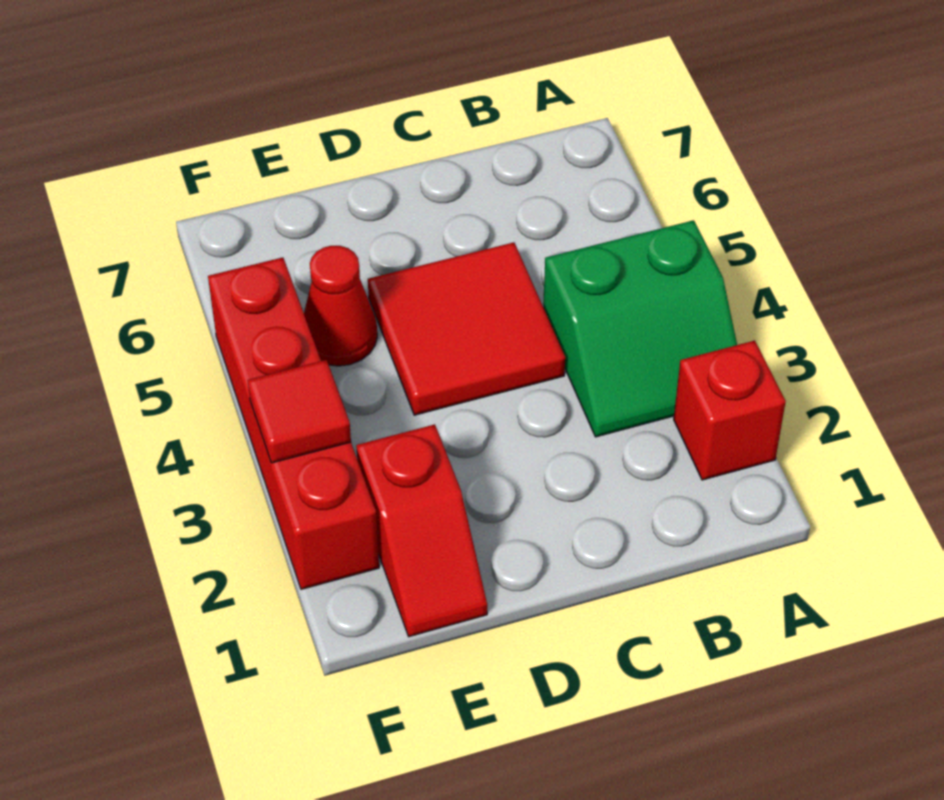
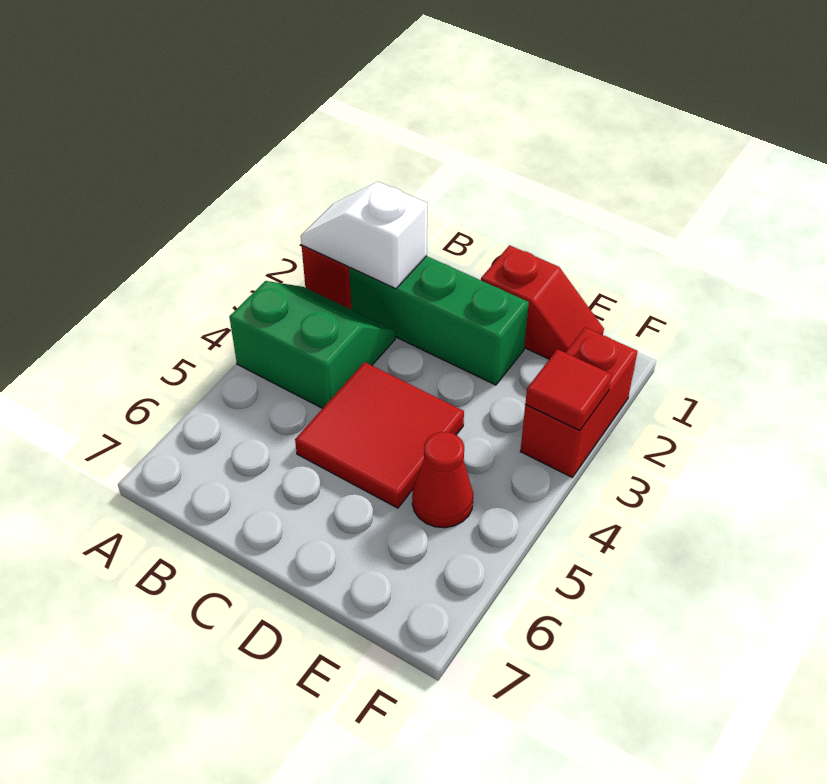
none -> white slope A2:B2 level 2 top B
none -> green brick B2:D2 level 1
red slope E1:E2 level 1 top 2 -> red slope D1:E1 level 1 top D
red brick F2:F5 level 1 -> red brick F2:F3 level 1

